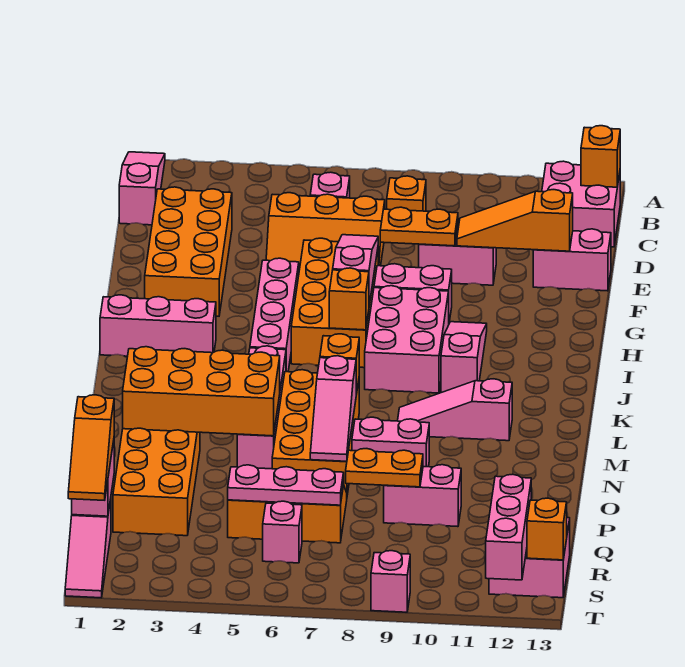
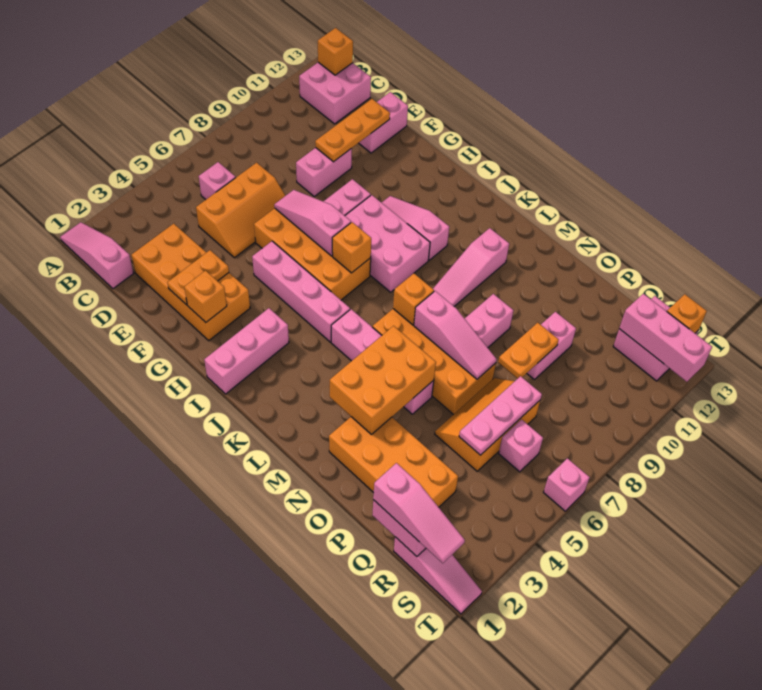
orange brick C8 level 1 -> orange brick G2 level 2
orange plate E8:E9 level 2 -> orange plate F2:F3 level 2
orange slope E10:E12 level 2 top 12 -> orange plate E10:E12 level 2
orange brick M2:N5 level 2 -> orange brick M3:N5 level 2
orange slope Q1:S1 level 3 top Q -> pink slope Q1:S1 level 3 top Q
pink brick T9 level 1 -> pink brick T6 level 1

